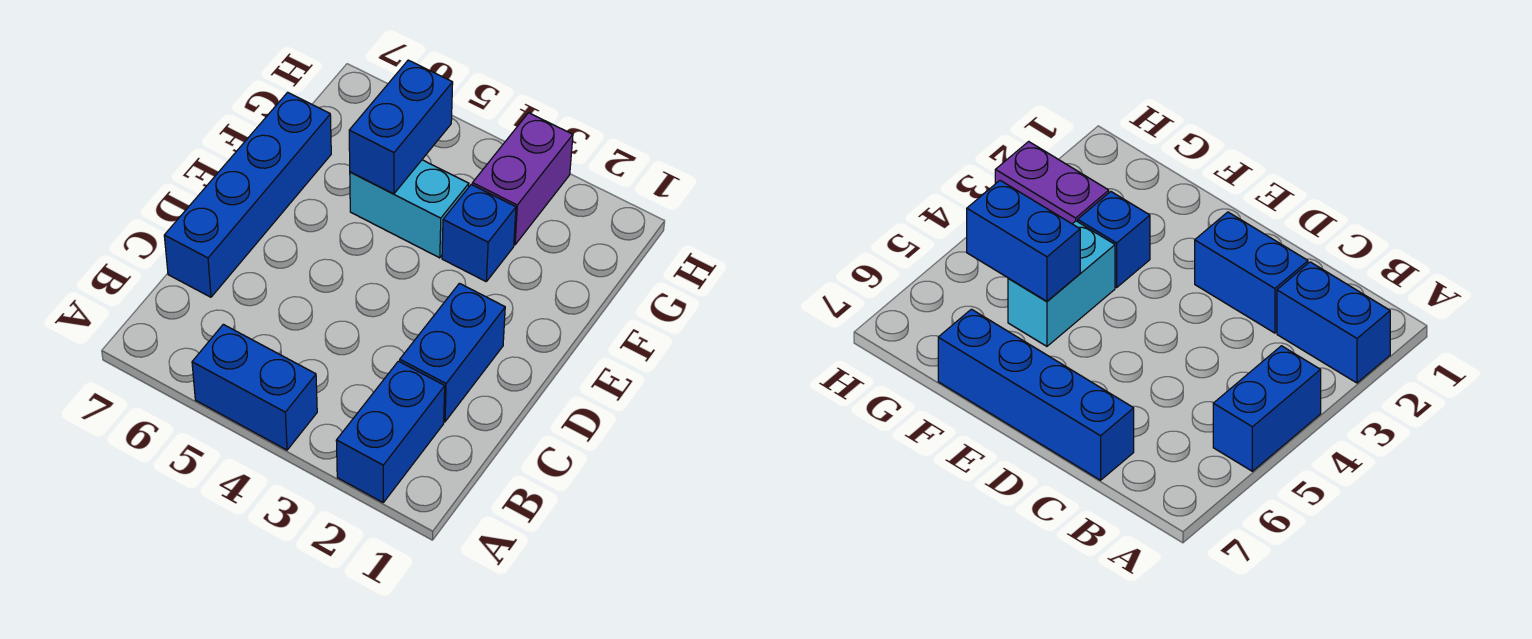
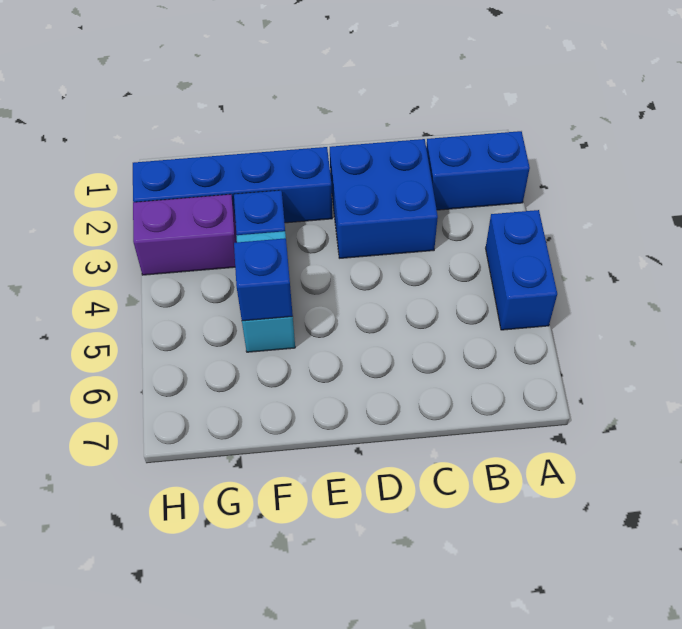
blue brick C2:D2 level 1 -> blue brick C2:D3 level 1
blue brick C7:F7 level 1 -> blue brick E2:H2 level 1
blue brick F5:G5 level 2 -> blue brick F5 level 2

